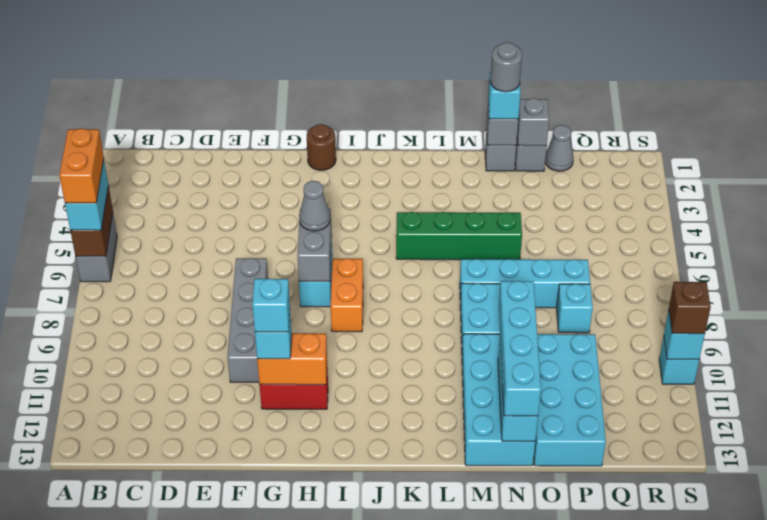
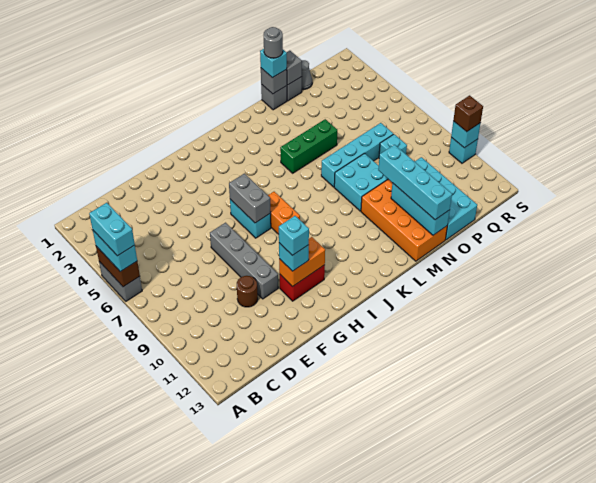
orange brick A5:A6 level 4 -> cyan brick A5:A6 level 4
brown round brick H1 level 1 -> brown round brick E10 level 1
grey cone H6 level 3 -> none
green brick K5:N5 level 1 -> green brick L5:N5 level 1
cyan brick M10:N13 level 1 -> orange brick M10:N13 level 1

